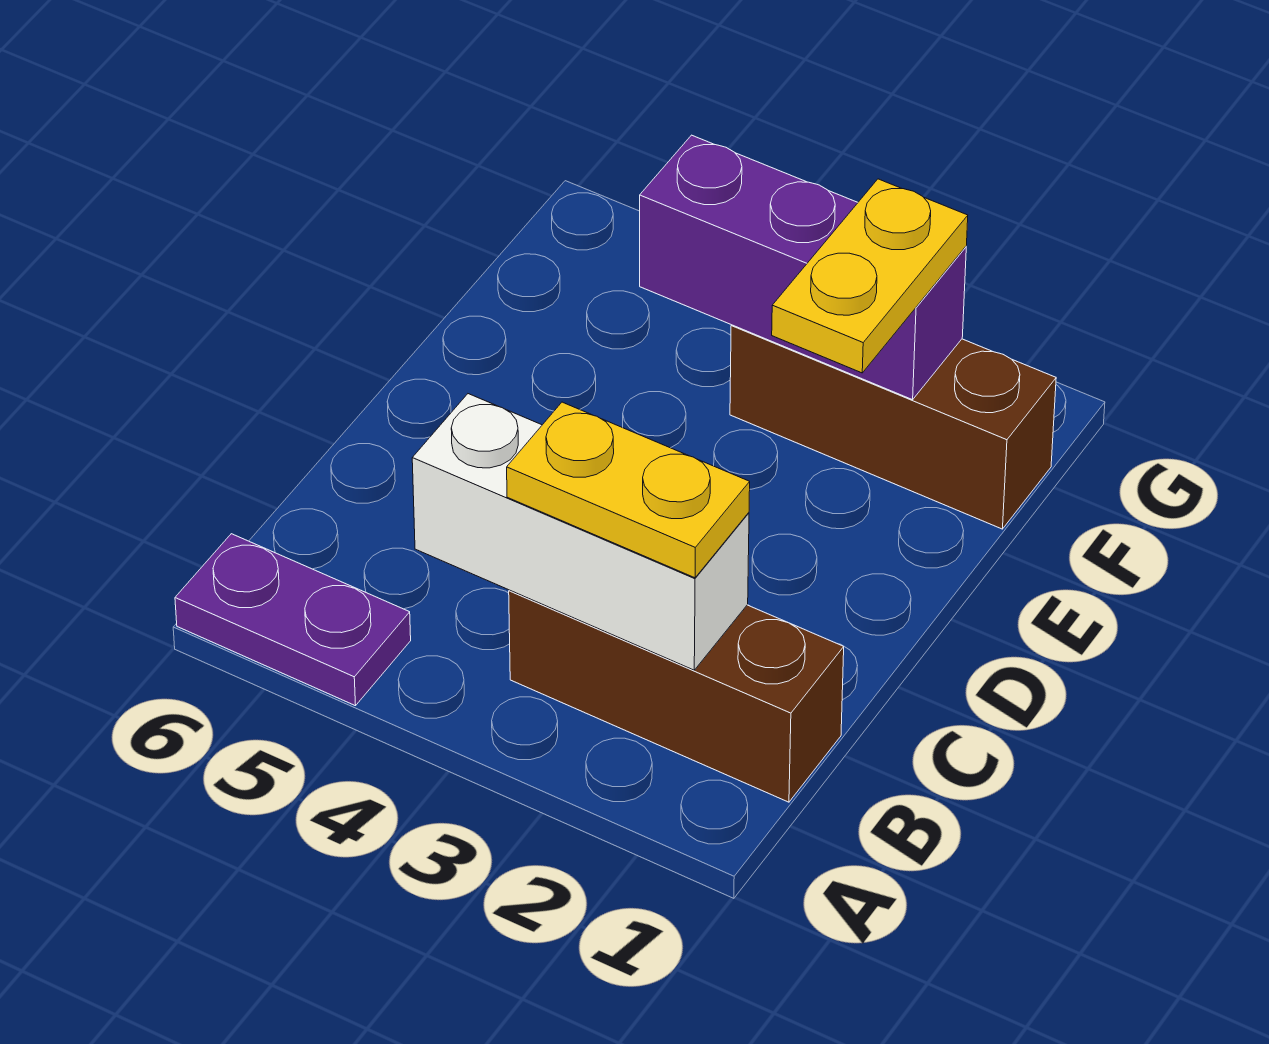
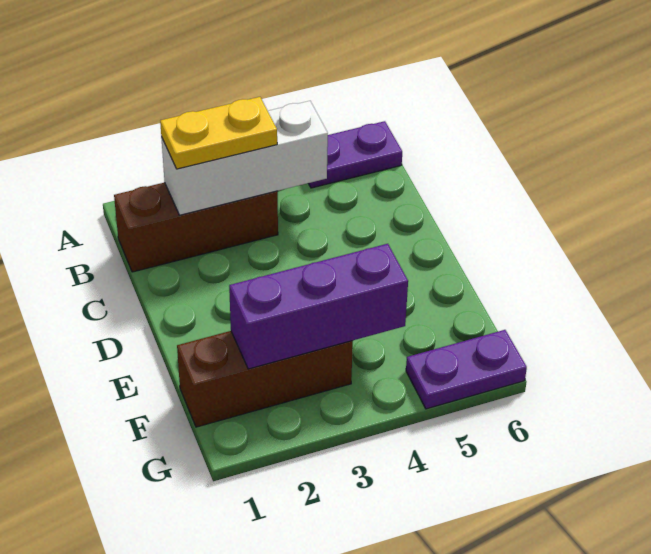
yellow plate E2:F2 level 3 -> none
none -> purple plate G5:G6 level 1

